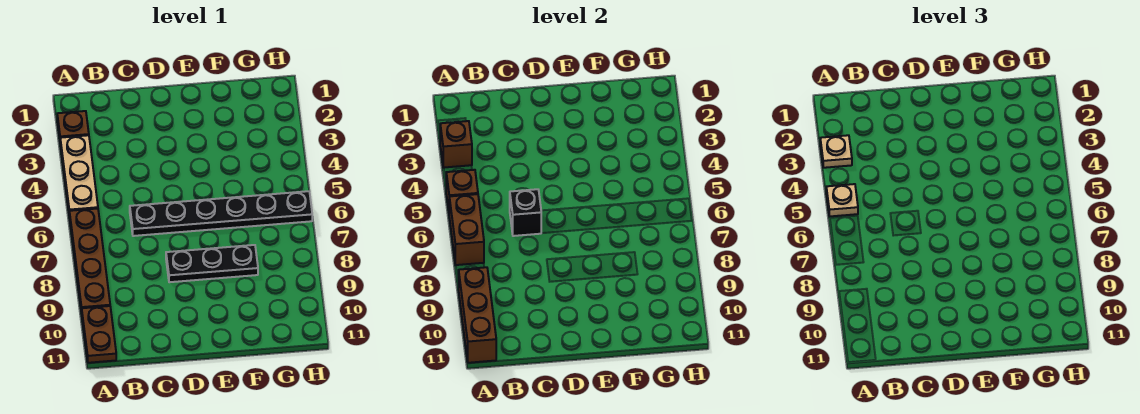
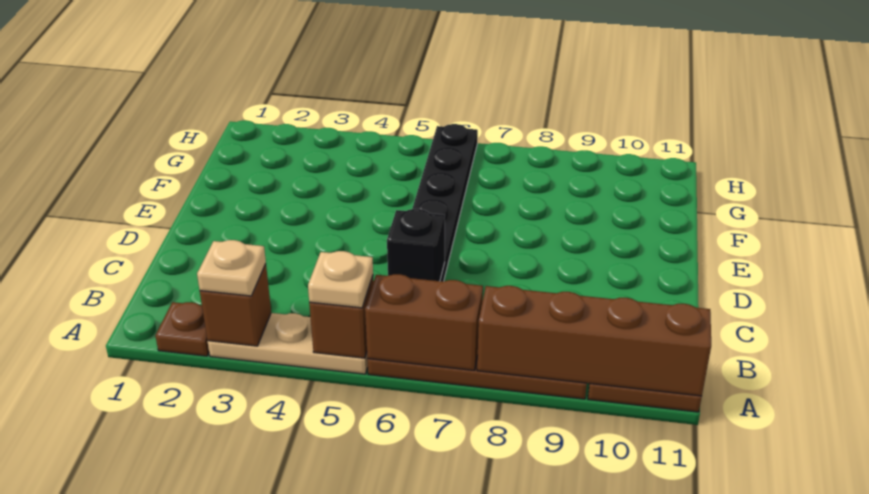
brown brick A9:A11 level 2 -> brown brick A8:A11 level 2
black plate D8:F8 level 1 -> none

